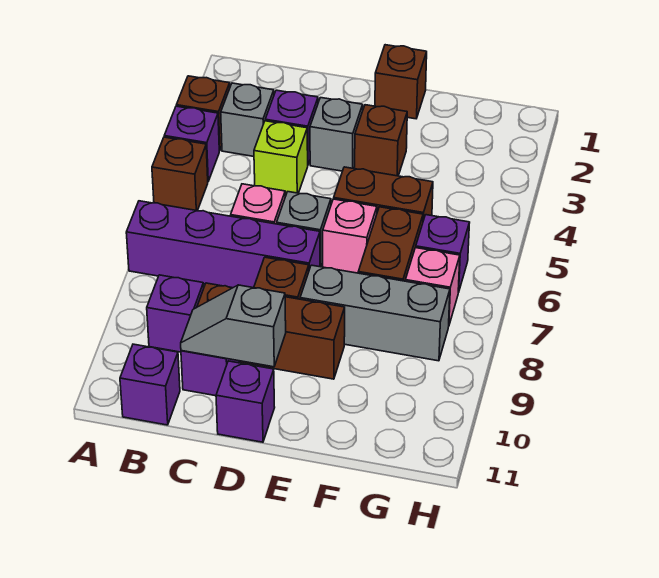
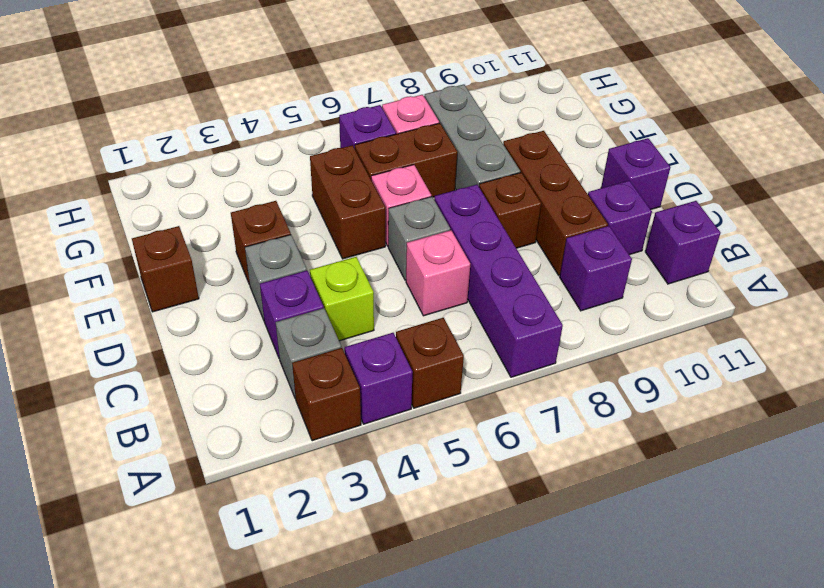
grey slope C10:D10 level 2 top D -> none

